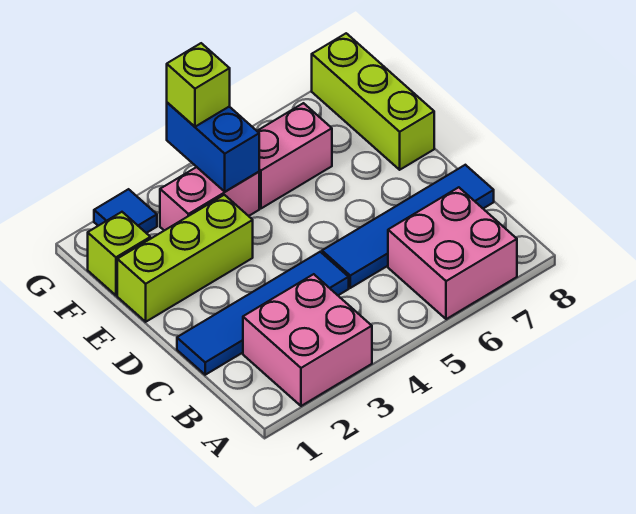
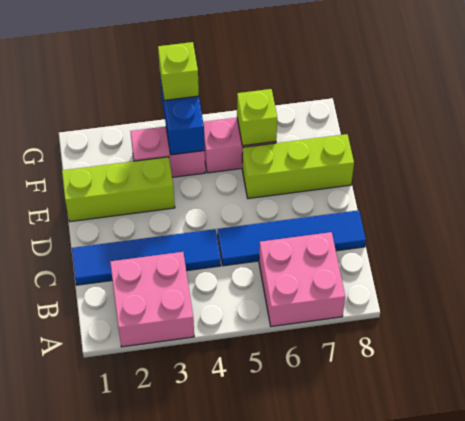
lime brick E8:G8 level 1 -> lime brick E6:E8 level 1
lime brick F1 level 1 -> lime brick F6 level 2
blue tile G2 level 1 -> none

